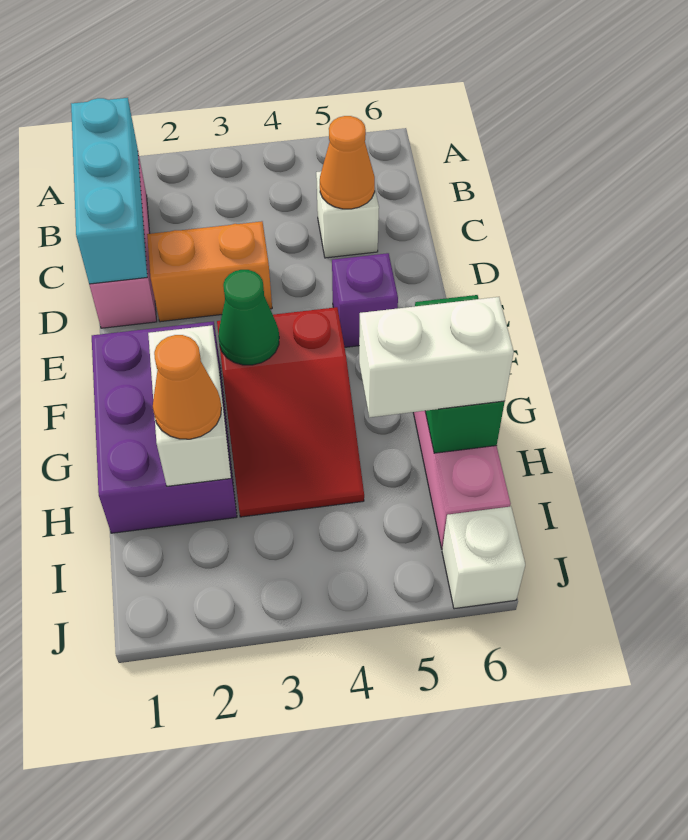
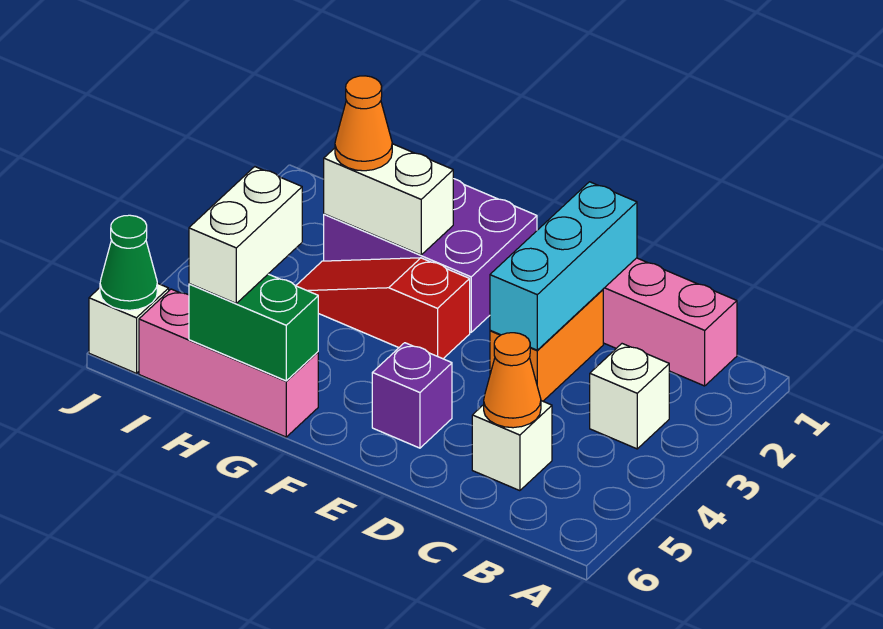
cyan brick B1:D1 level 2 -> cyan brick D1:D3 level 2
none -> white brick B3 level 1
red slope F3:H4 level 1 top F -> red slope F3:H3 level 1 top F
green cone F3 level 2 -> green cone J6 level 2

